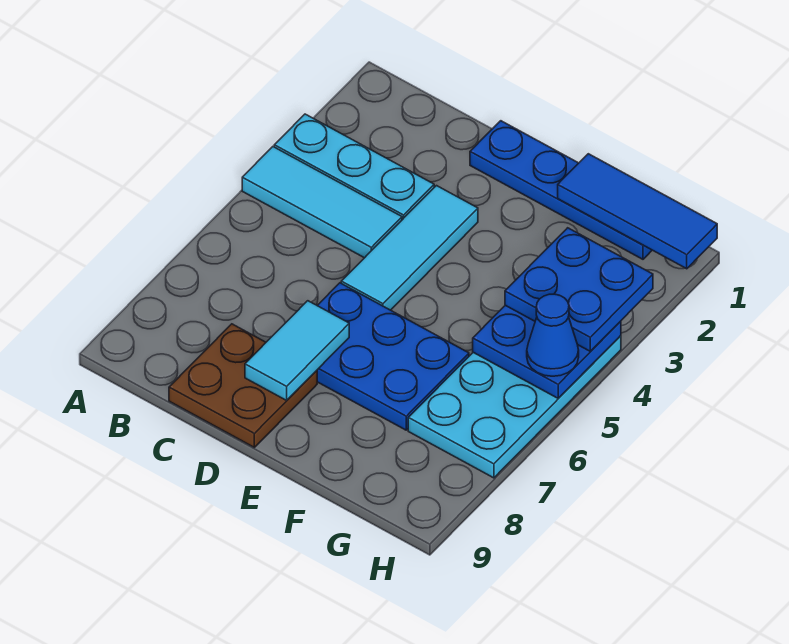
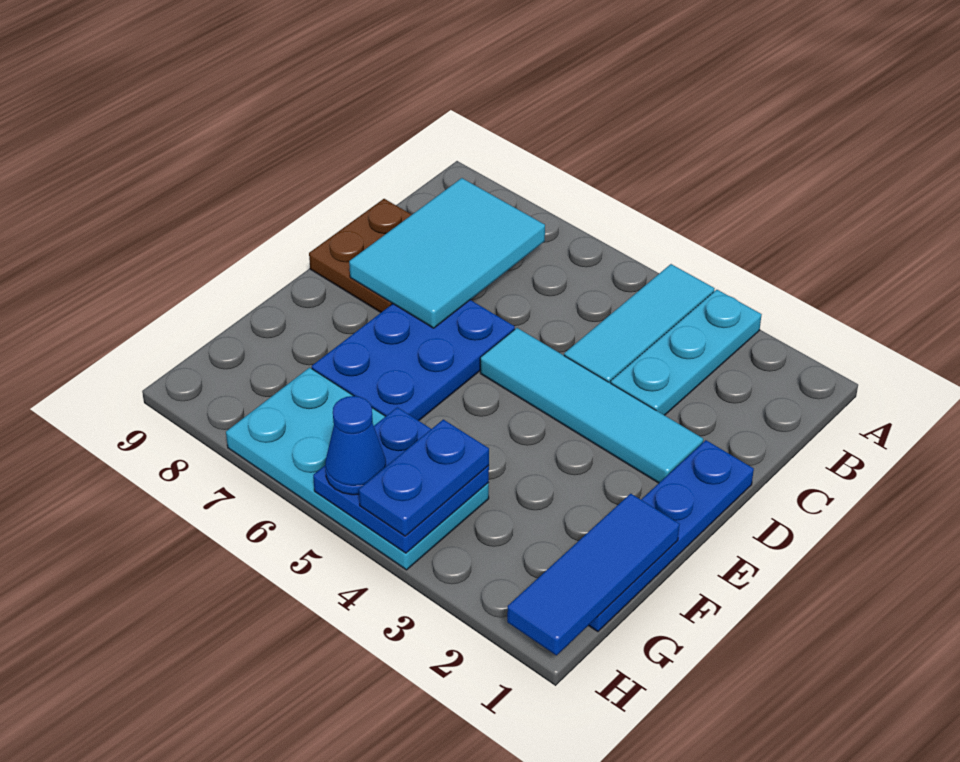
cyan tile D3:D5 level 1 -> cyan tile D2:D5 level 1
cyan tile D7:D8 level 2 -> cyan tile B7:D8 level 2
blue plate G3:H4 level 3 -> blue plate G4:H4 level 3

